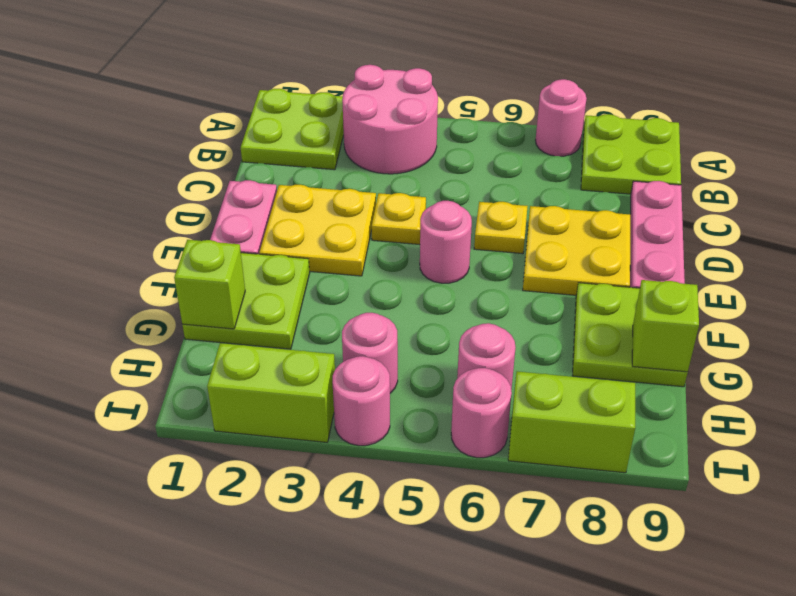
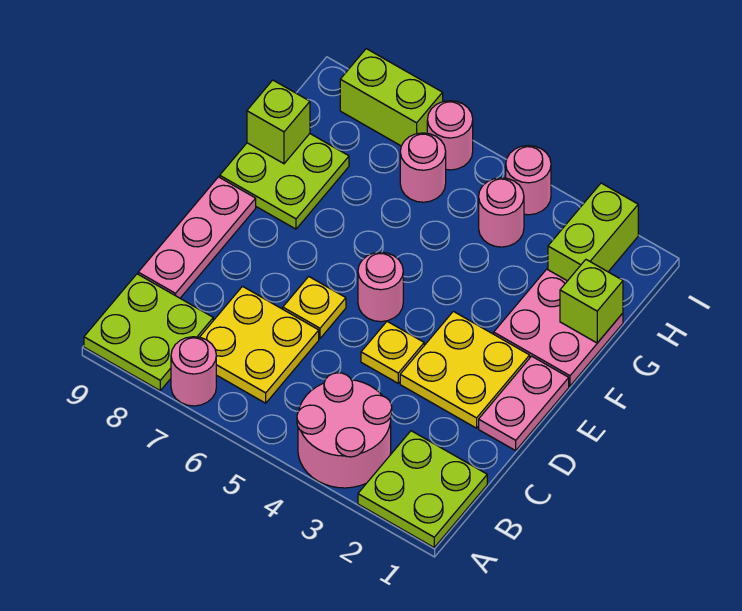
yellow plate D7:E8 level 1 -> yellow plate B6:C7 level 1
lime plate F1:G2 level 1 -> pink plate F1:G2 level 1
lime brick I2:I3 level 1 -> lime brick H2:I2 level 1

